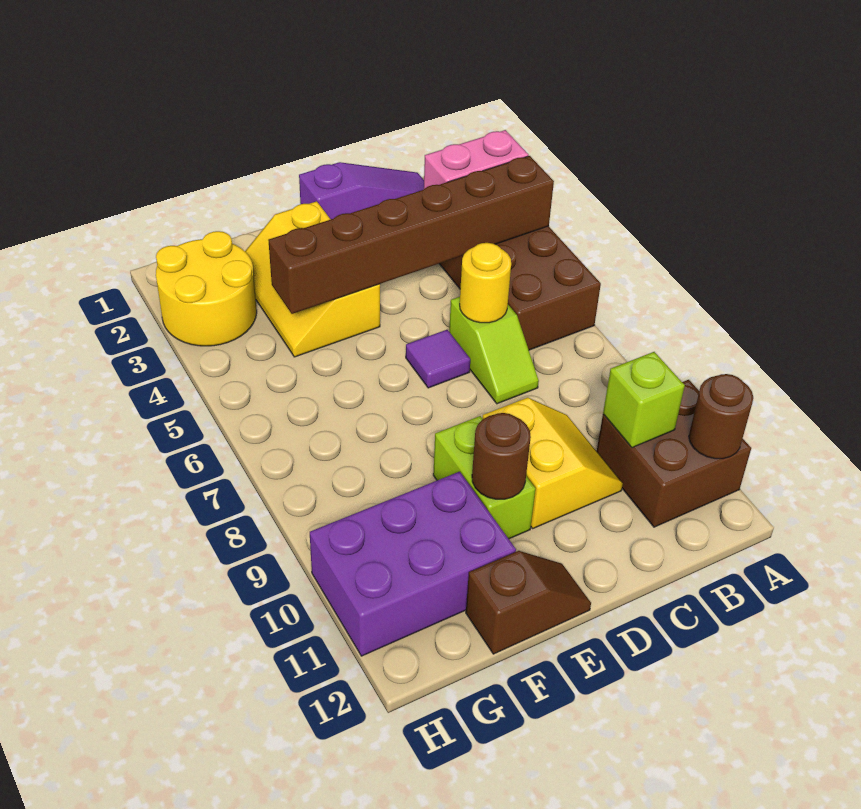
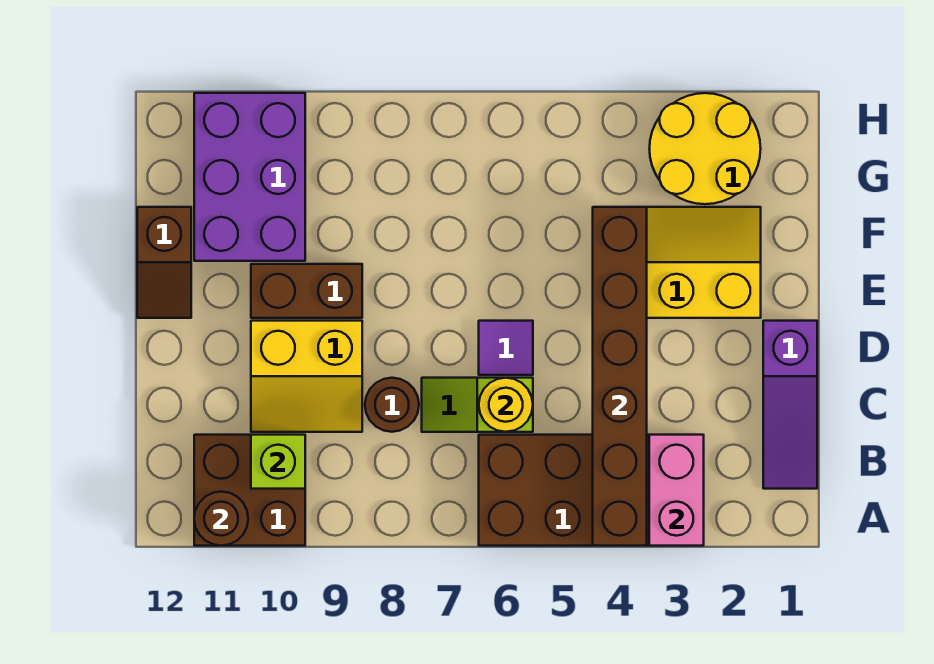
lime brick E9:E10 level 1 -> brown brick E9:E10 level 1
brown round brick E10 level 2 -> brown round brick C8 level 1

